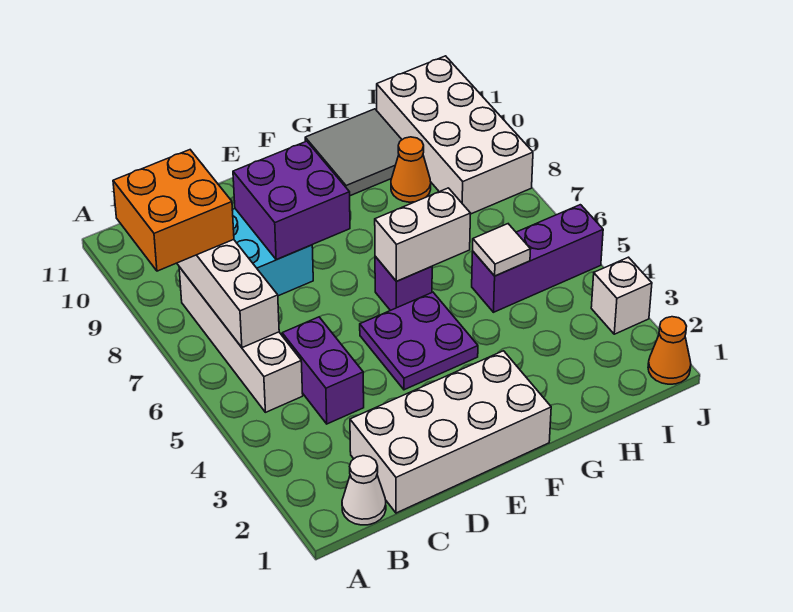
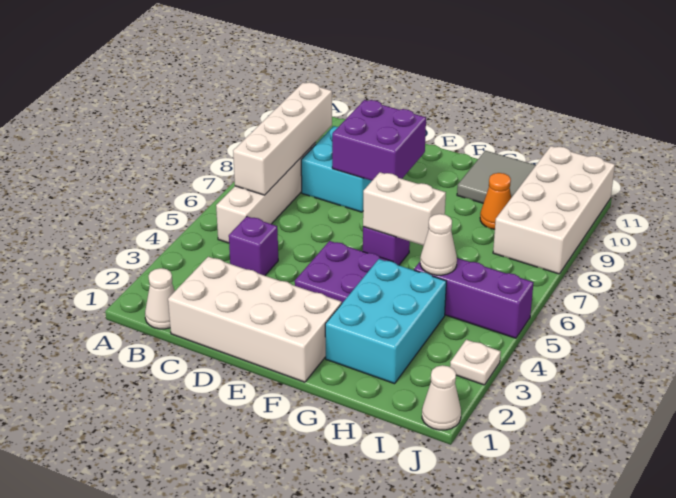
orange brick A8:B9 level 3 -> none
purple brick C4:C5 level 1 -> purple brick C4 level 1
none -> cyan brick G2:H4 level 1
white tile H5 level 2 -> white cone H5 level 2
orange cone J1 level 1 -> white cone J1 level 1
white brick J3 level 1 -> white plate J3 level 1

